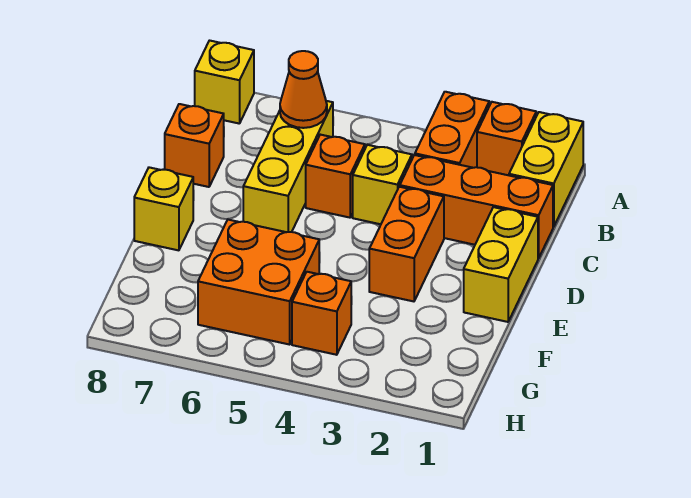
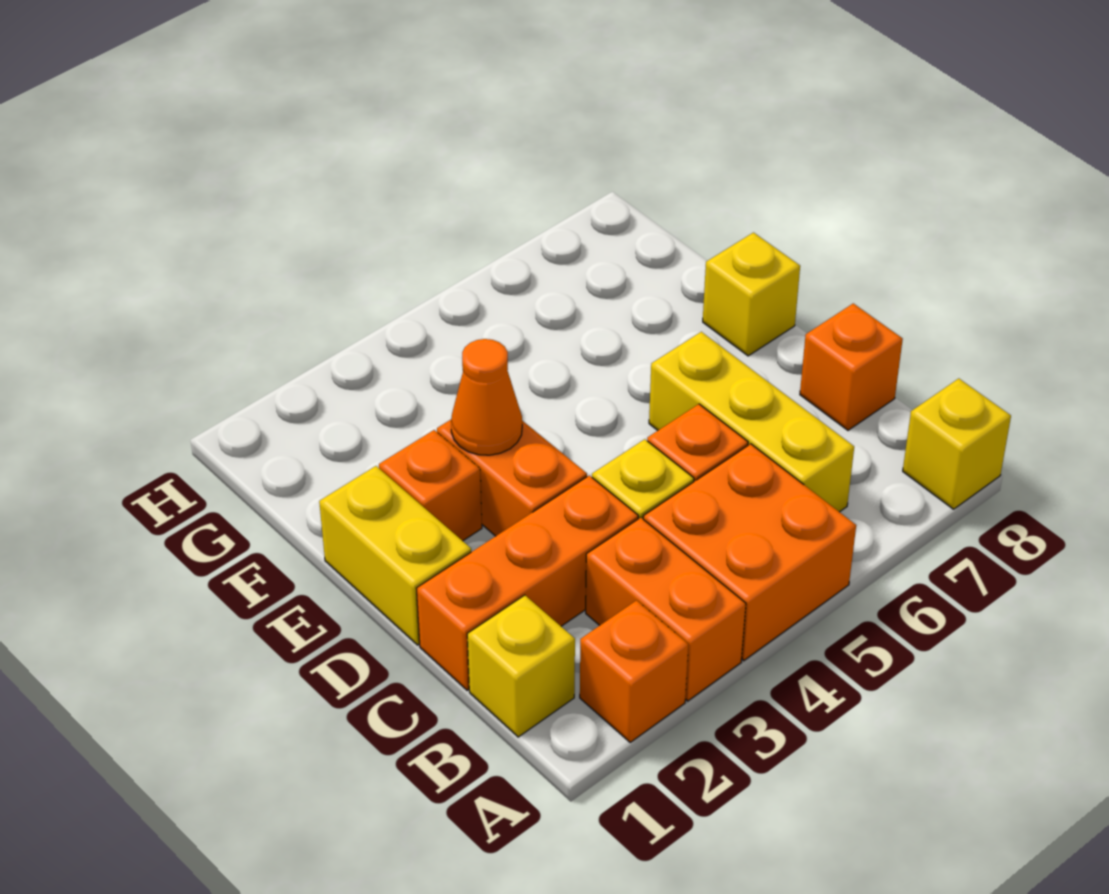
yellow brick A1:B1 level 1 -> yellow brick B1 level 1
orange cone B6 level 2 -> orange cone E3 level 2
orange brick F5:G6 level 1 -> orange brick A4:B5 level 1
orange brick G4 level 1 -> orange brick E2 level 1

